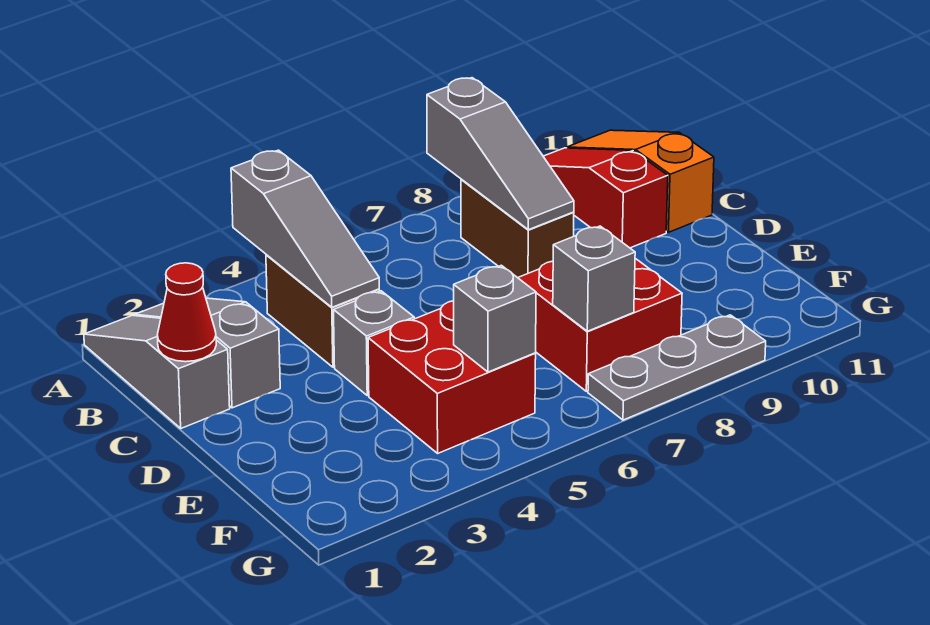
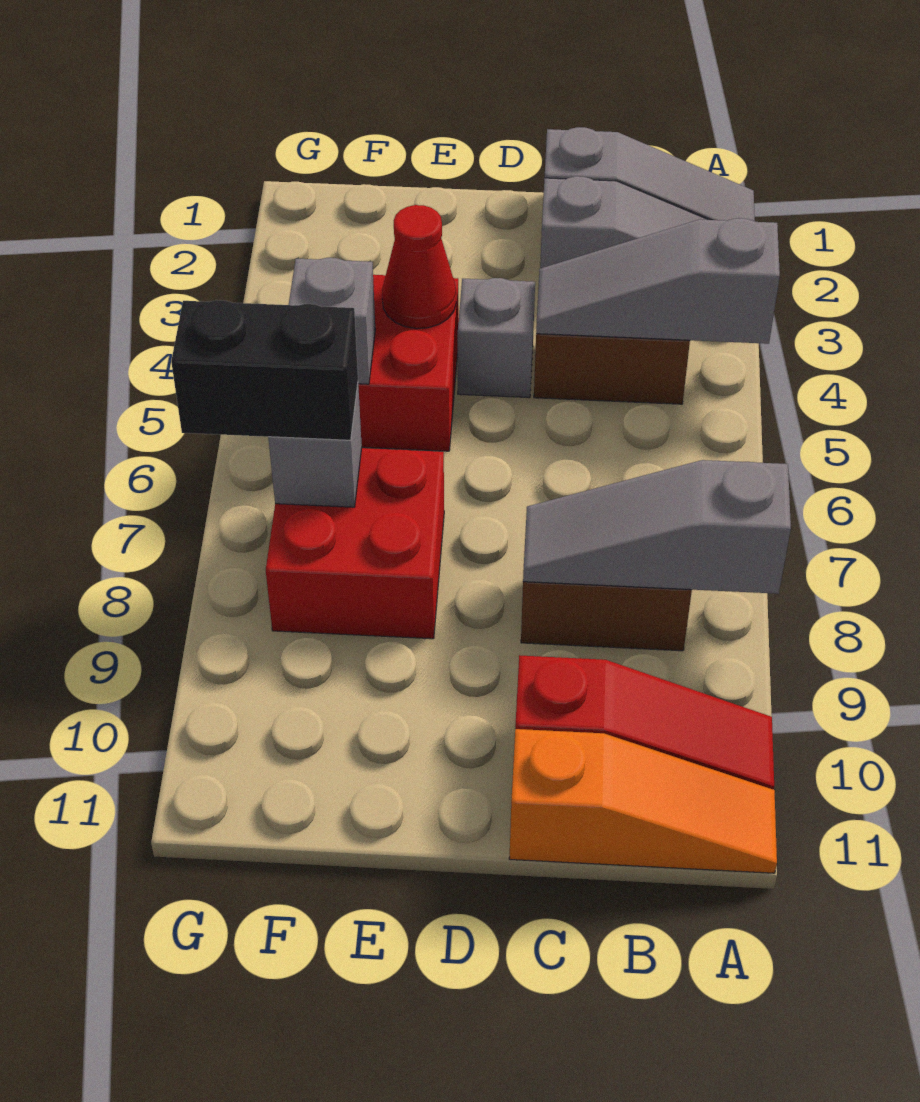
red cone C1 level 2 -> red cone E4 level 2
none -> black brick F7:G7 level 3
grey plate G7:G9 level 1 -> none

